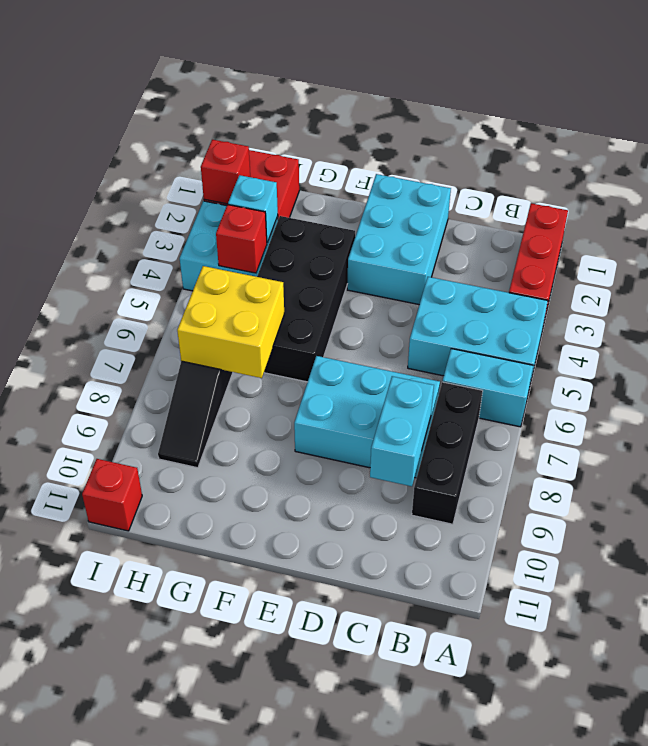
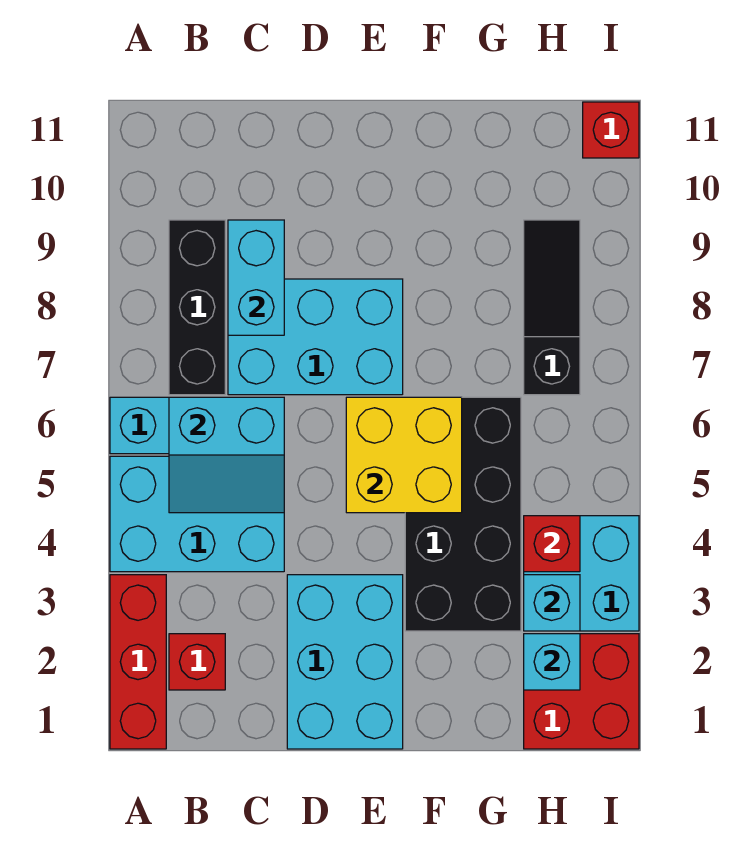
none -> cyan slope B5:C6 level 2 top 6
yellow brick G6:H7 level 2 -> yellow brick E5:F6 level 2
none -> cyan brick H2 level 2
red brick I2 level 2 -> red brick B2 level 1

